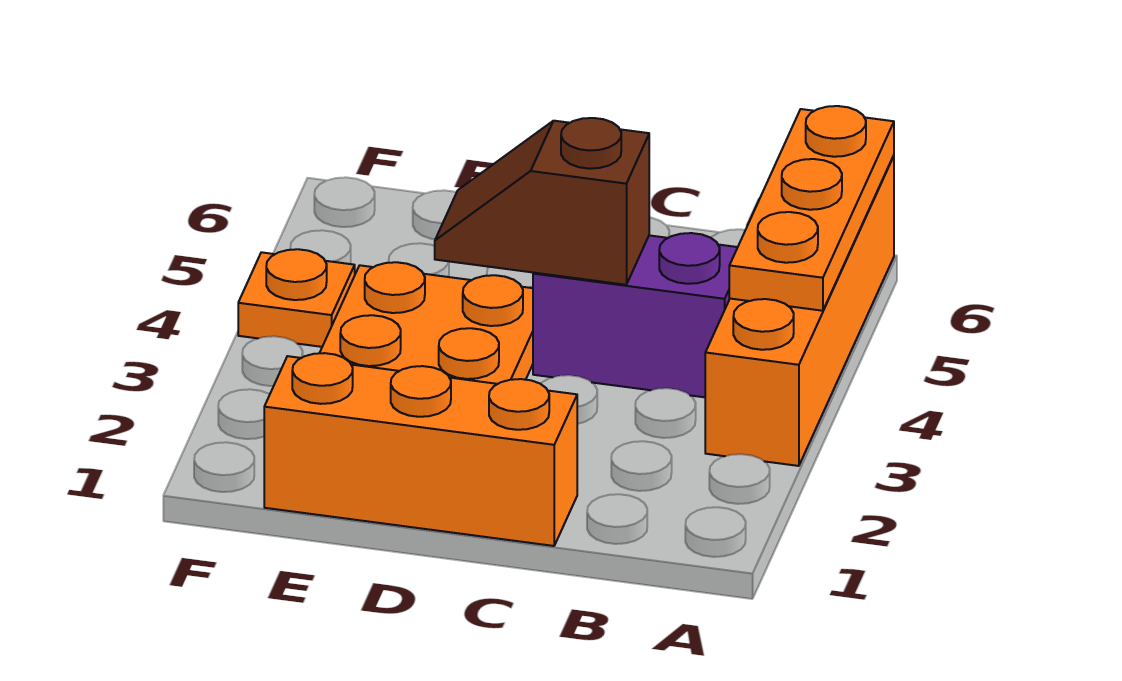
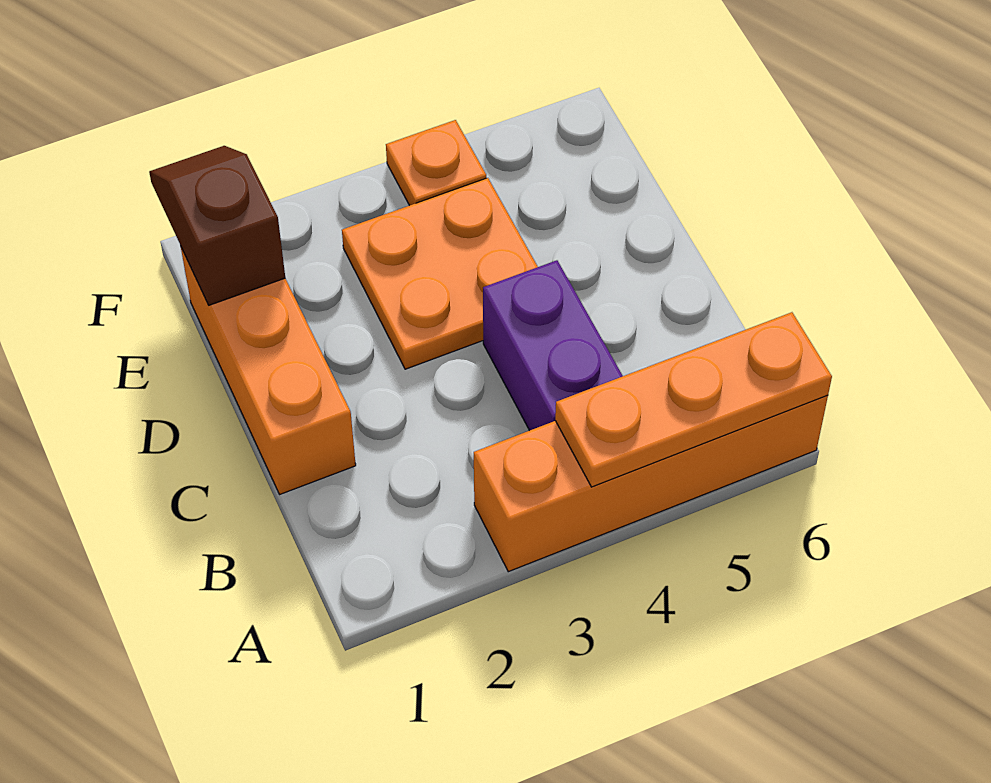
brown slope C4:D4 level 2 top C -> brown slope E1:F1 level 2 top E

